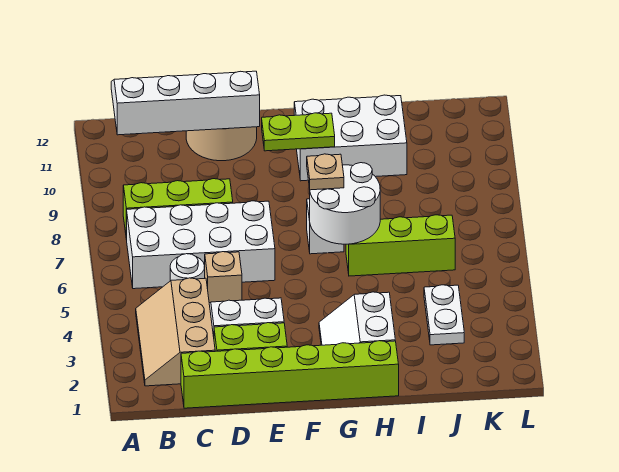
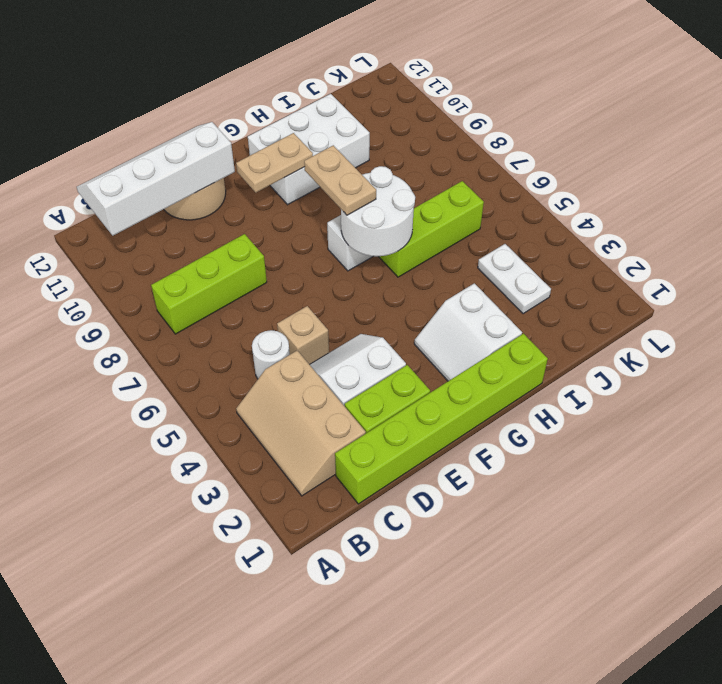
white brick B6:E7 level 1 -> none
lime plate F10:G10 level 2 -> tan plate F10:G10 level 2
tan plate G7 level 3 -> tan plate G7:G8 level 3

